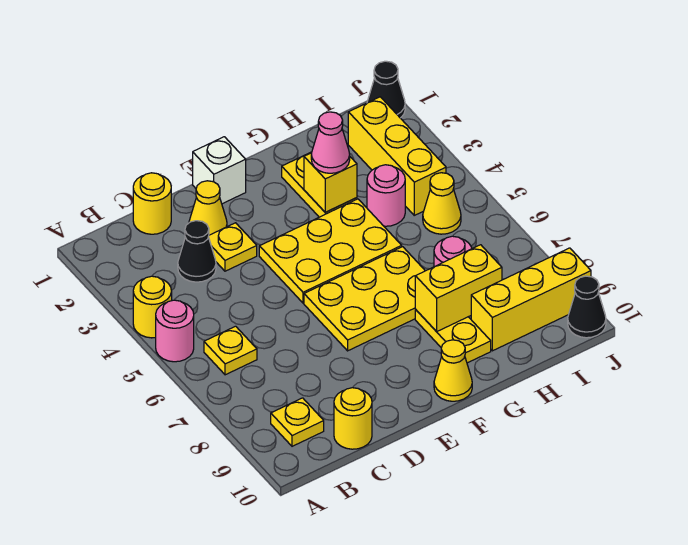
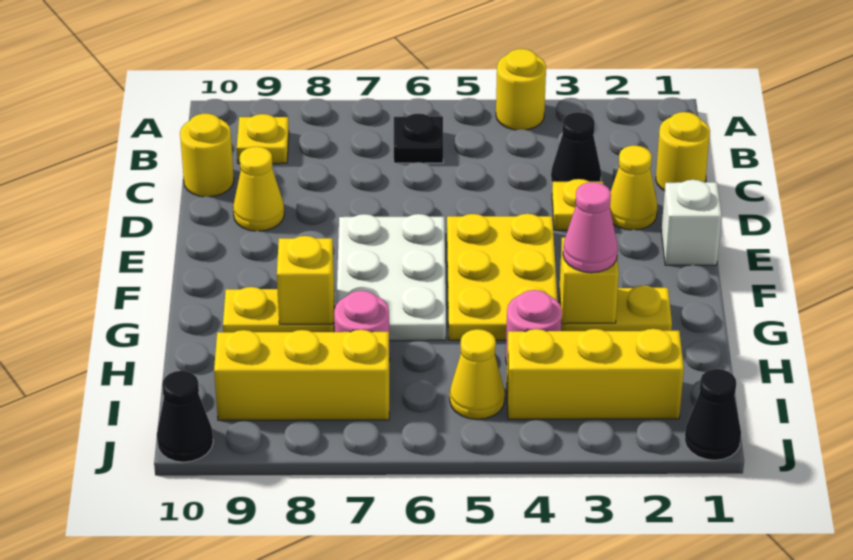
pink round brick A5 level 1 -> none
yellow plate B6 level 1 -> black plate B6 level 1
yellow plate E6:G7 level 1 -> white plate E6:G7 level 1
yellow cone F10 level 1 -> yellow cone D9 level 1
yellow brick G8:H8 level 2 -> yellow brick G8 level 2
yellow brick H9:J9 level 1 -> yellow brick I7:I9 level 1

